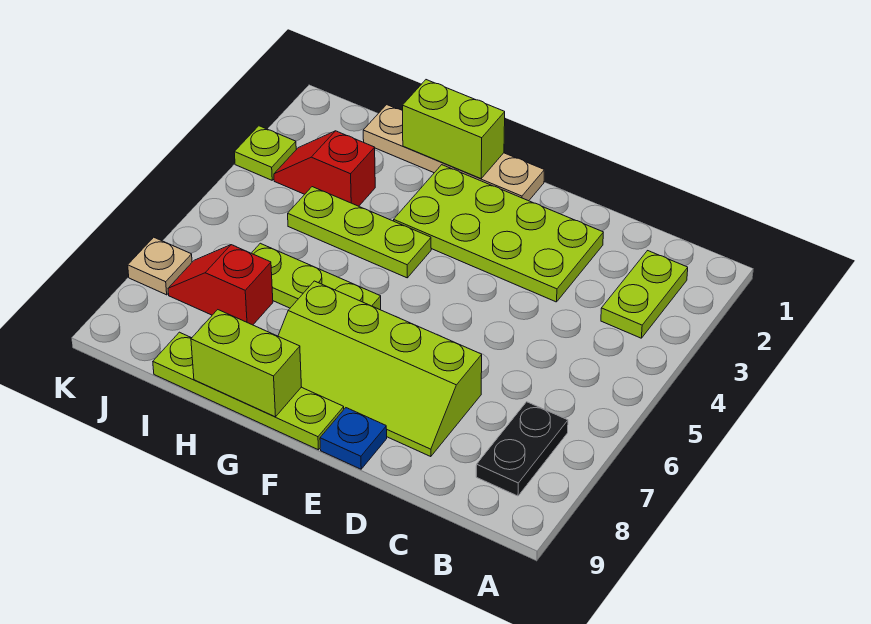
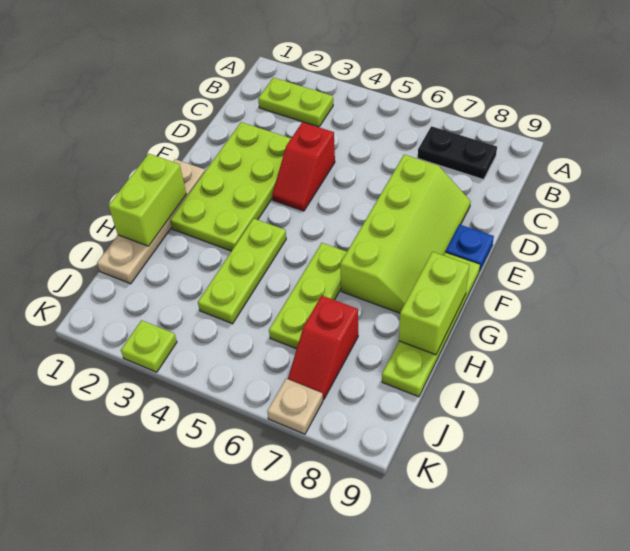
red slope I3:J3 level 1 top I -> red slope D4:E4 level 1 top D

